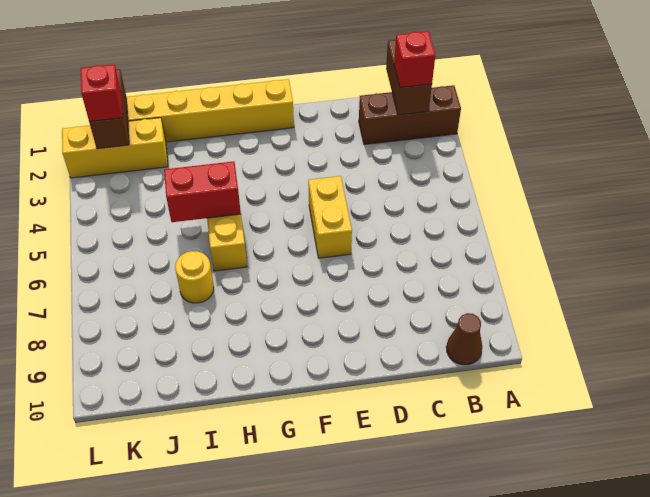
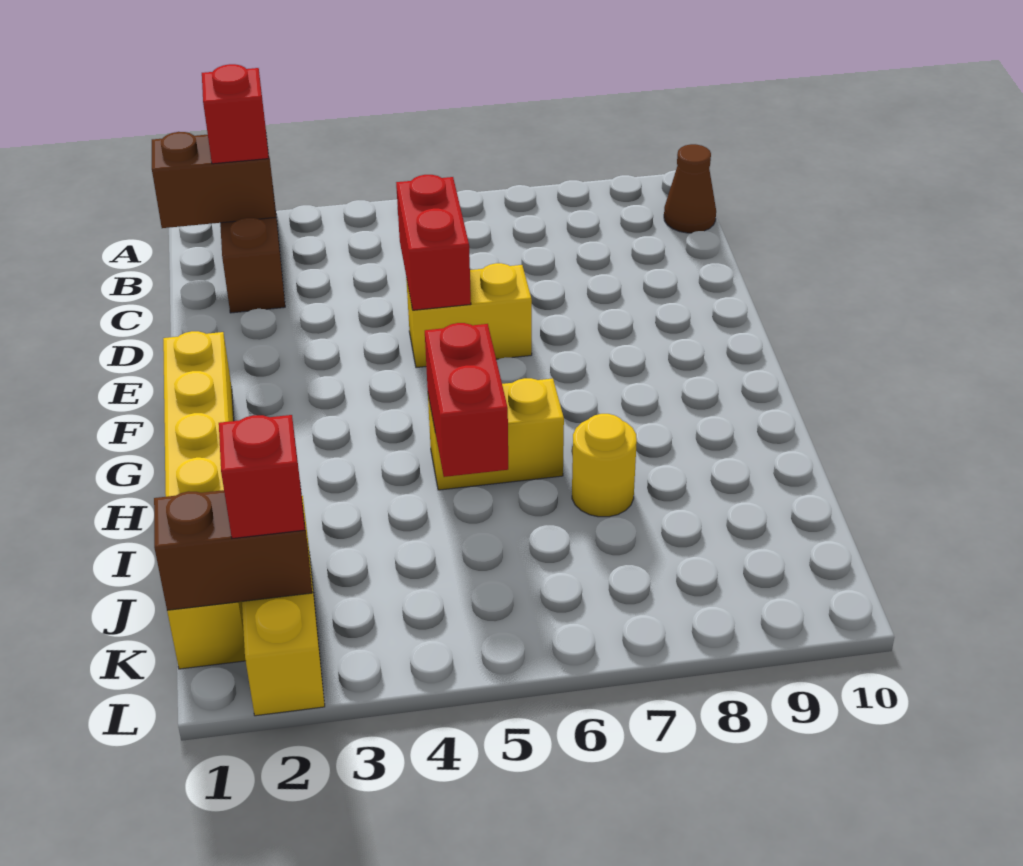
none -> red brick D5:E5 level 2

